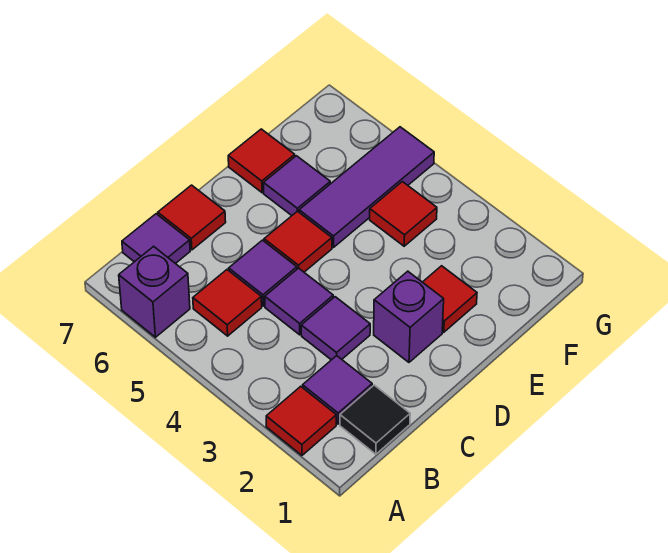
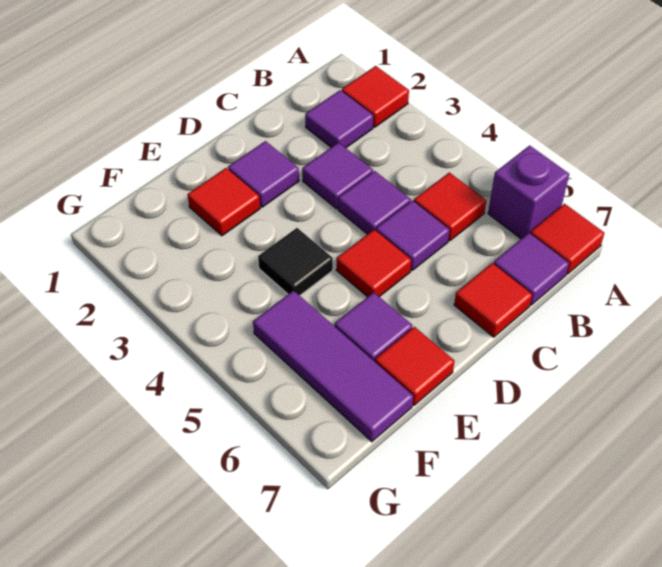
black tile B1 level 1 -> black tile E4 level 1
purple brick D2 level 1 -> purple tile D2 level 1
purple tile E5:G5 level 1 -> purple tile F5:F7 level 1
red tile F4 level 1 -> red tile A7 level 1

